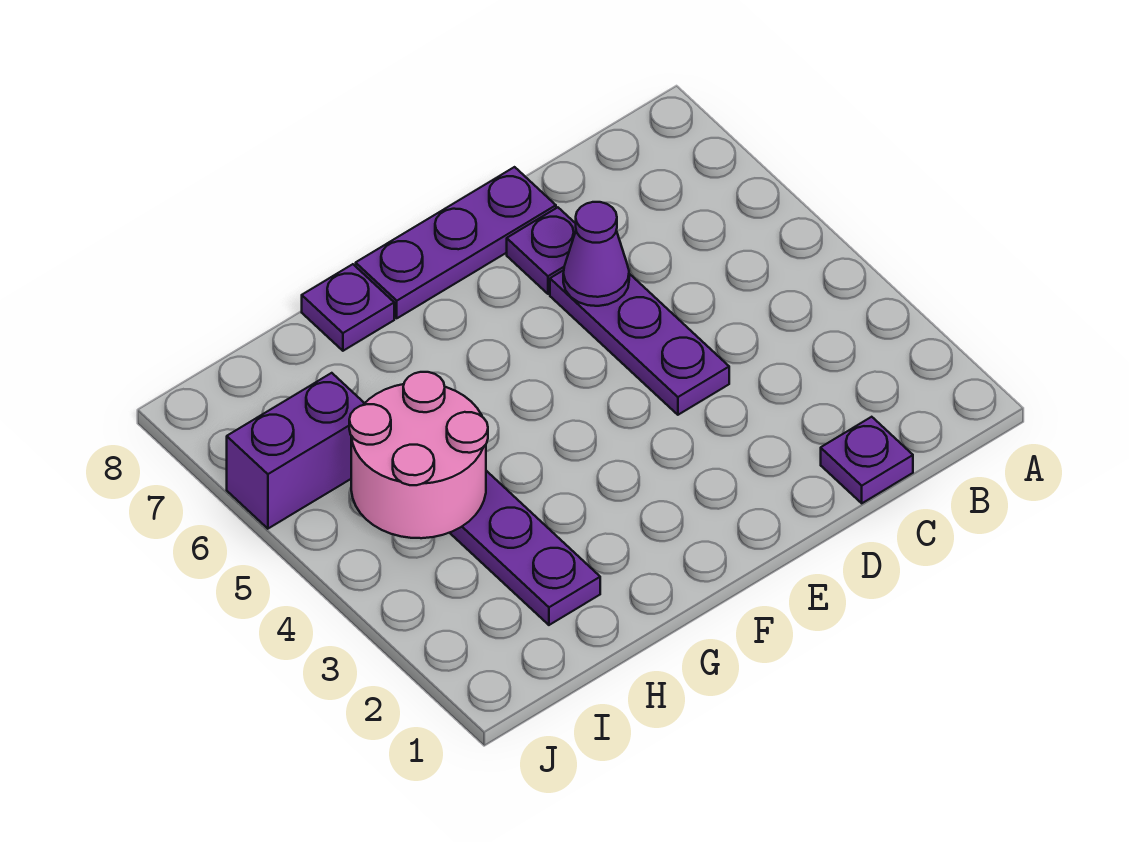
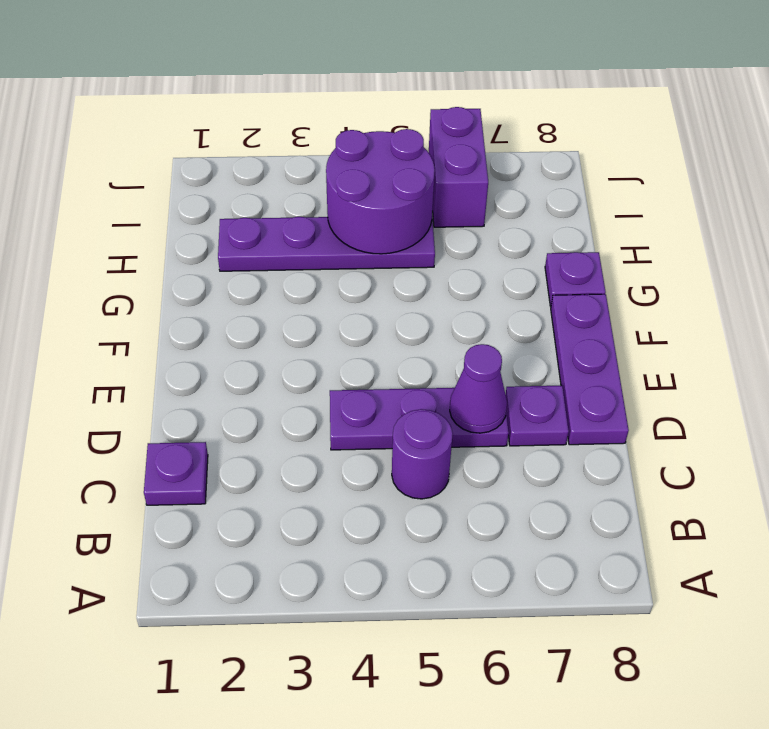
none -> purple round brick C5 level 1
pink round brick H4:I5 level 2 -> purple round brick H4:I5 level 2

